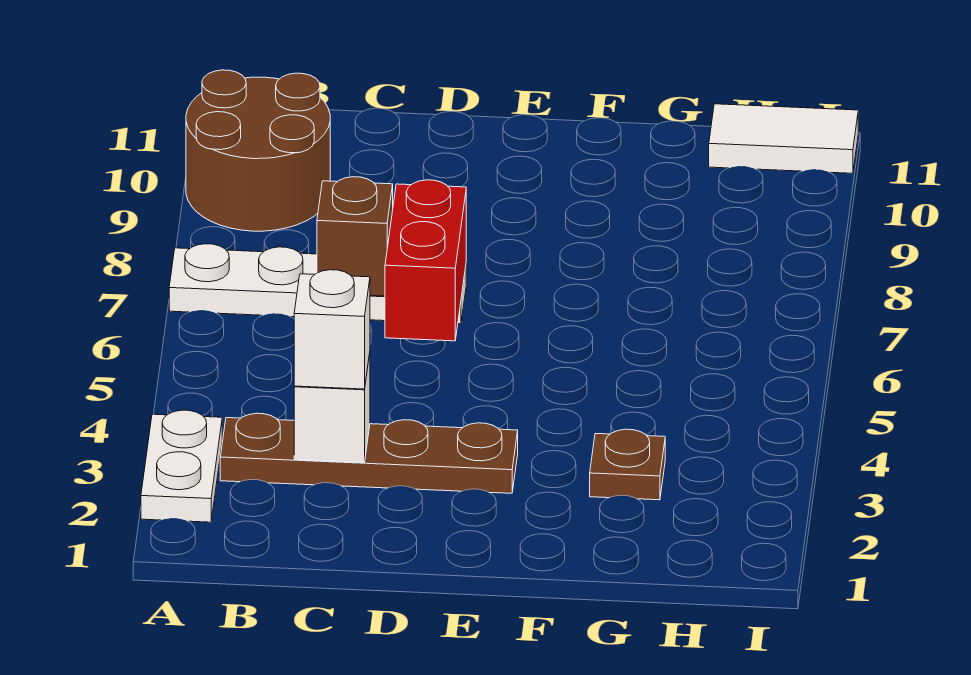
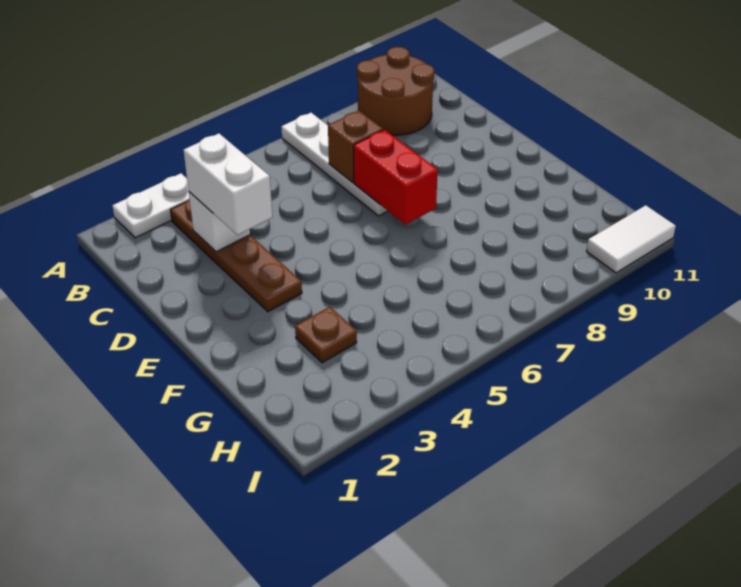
white brick C3 level 3 -> white brick C3:D3 level 3
red brick D6:D7 level 2 -> red brick D7:E7 level 2
white tile H11:I11 level 1 -> white tile I10:I11 level 1

